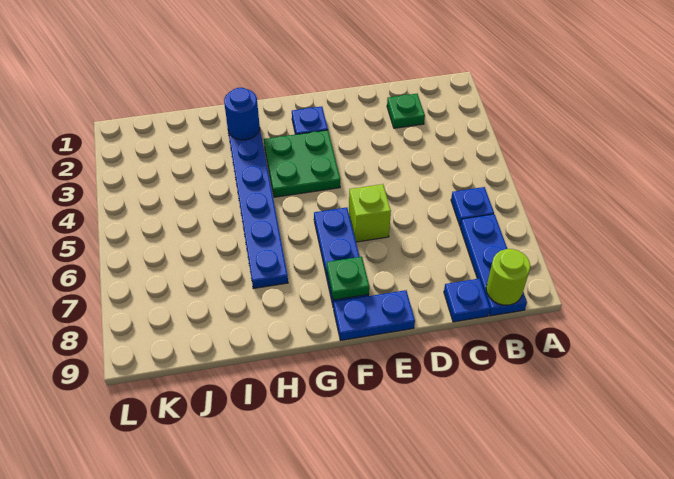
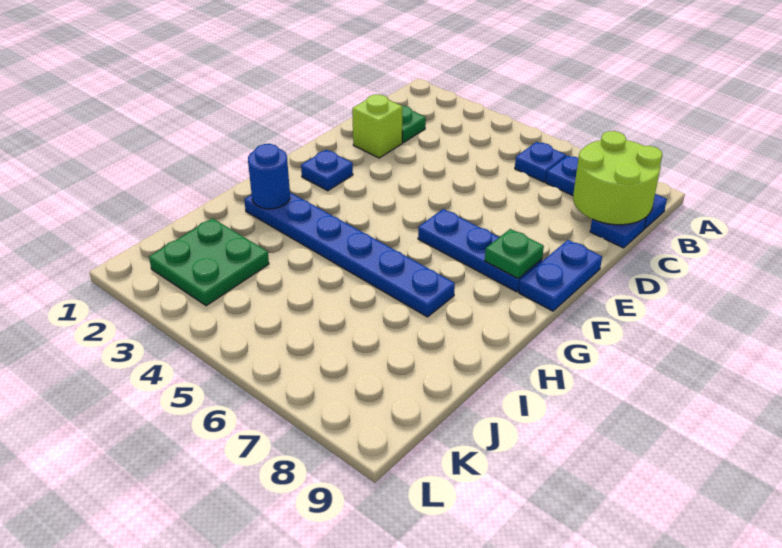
lime round brick B9 level 2 -> lime round brick B8:C9 level 2
lime brick E6 level 1 -> lime brick D2 level 1
green plate F3:G4 level 1 -> green plate J2:K3 level 1

